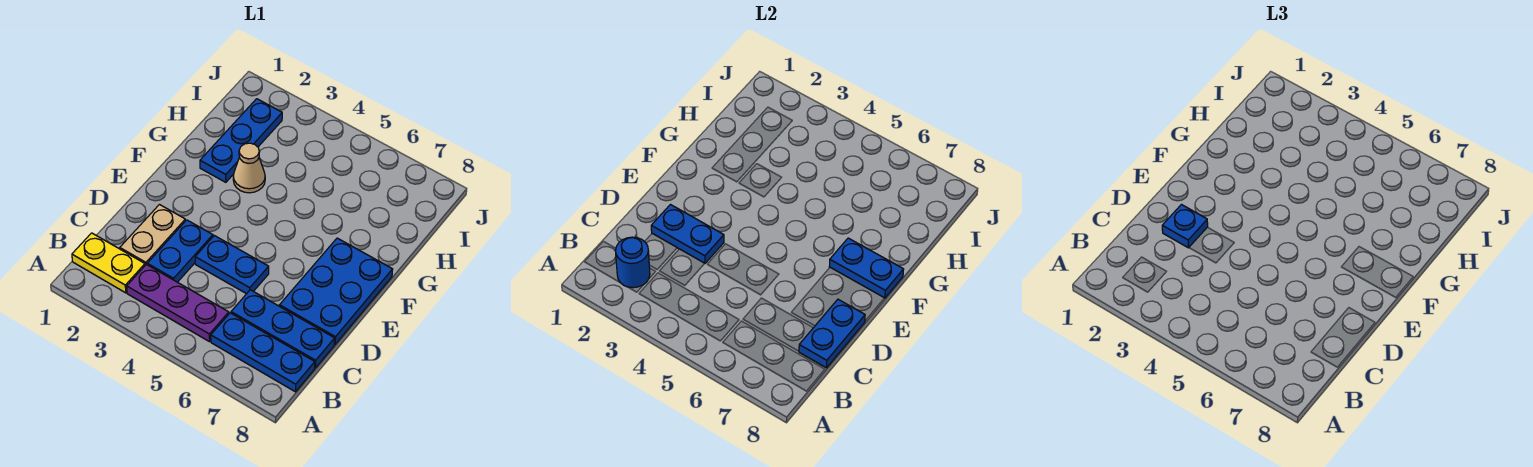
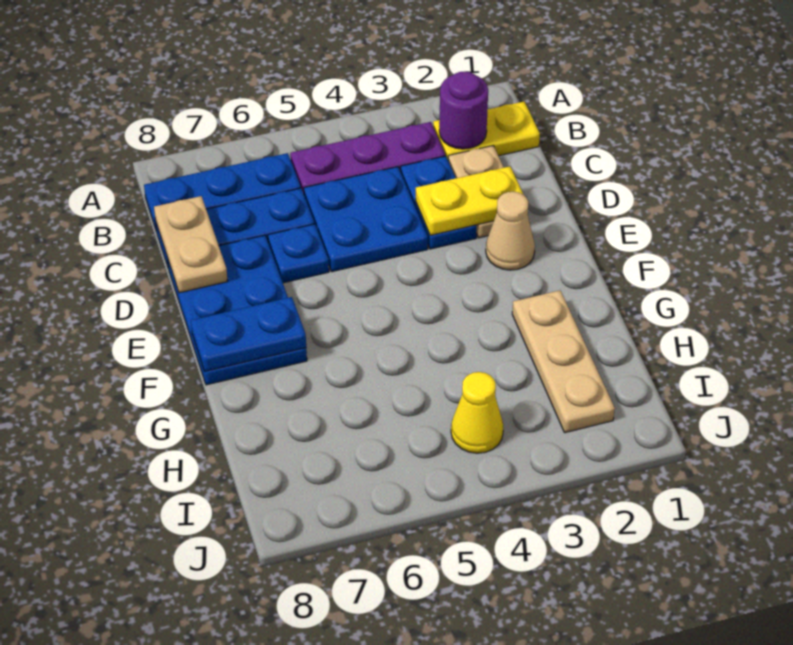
blue round brick B2 level 2 -> purple round brick B2 level 2
blue plate C8:D8 level 2 -> tan plate C8:D8 level 2
blue plate D2:D3 level 2 -> yellow plate D2:D3 level 2
blue plate D2 level 3 -> blue plate D6 level 1
blue plate D4:D5 level 1 -> blue plate C4:D5 level 1
blue plate G2:I2 level 1 -> tan plate G2:I2 level 1
tan cone G3 level 1 -> tan cone E2 level 1
none -> yellow cone I4 level 1

